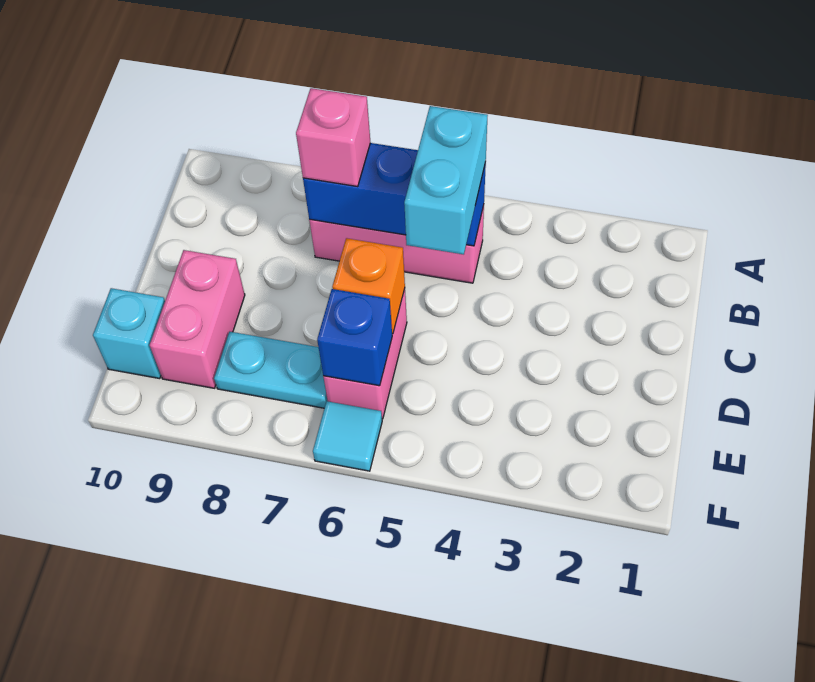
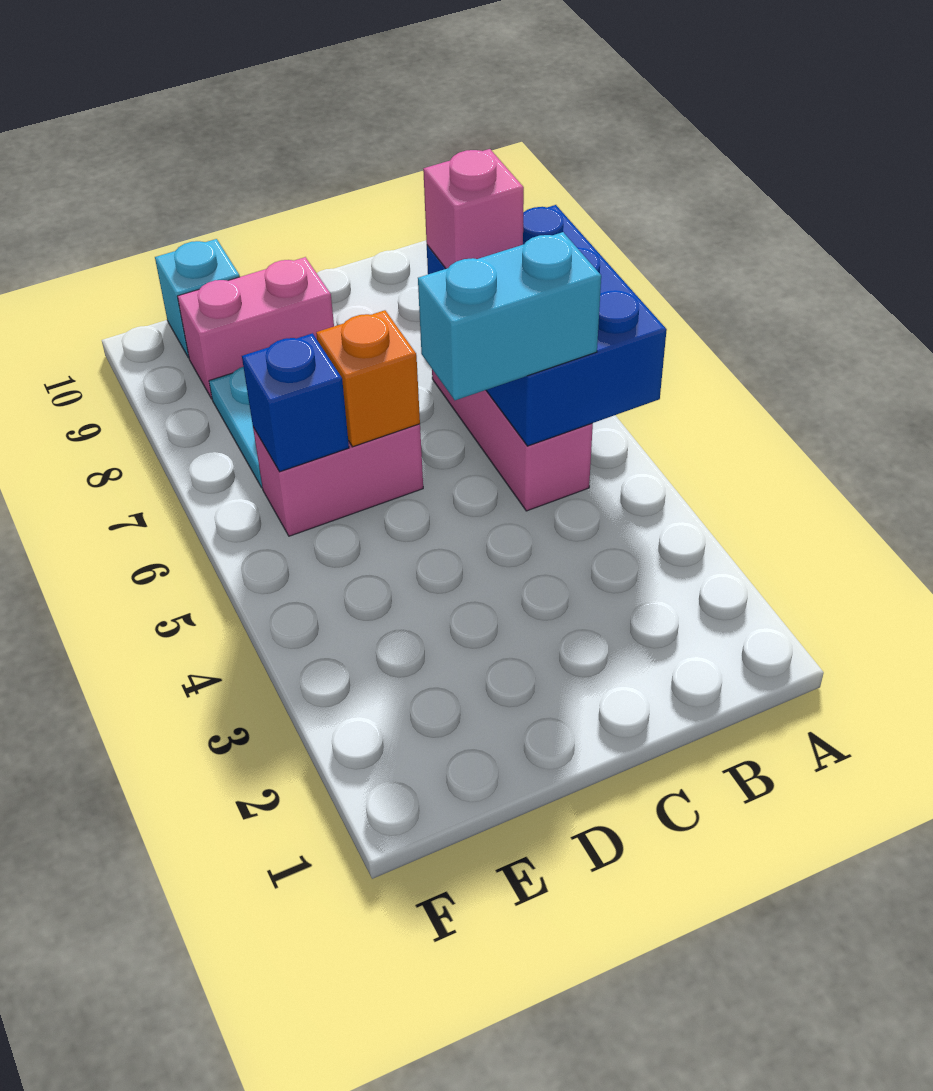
blue brick B5:B7 level 2 -> blue brick A5:B7 level 2
cyan tile F6 level 1 -> none

